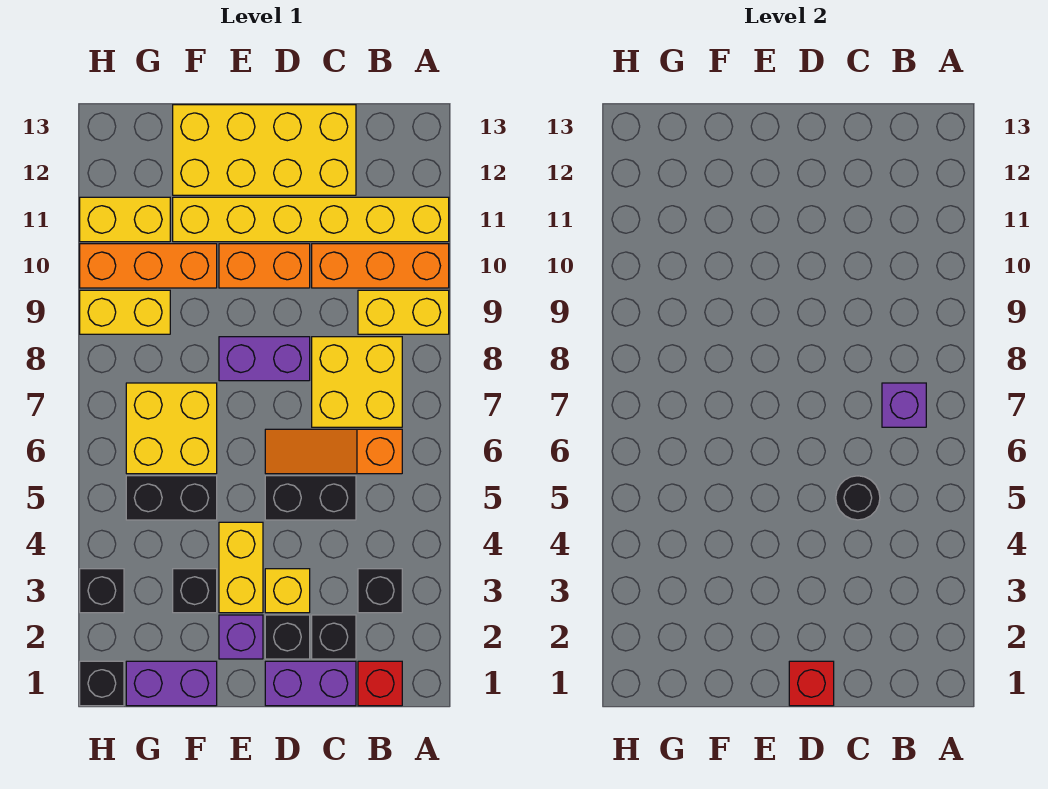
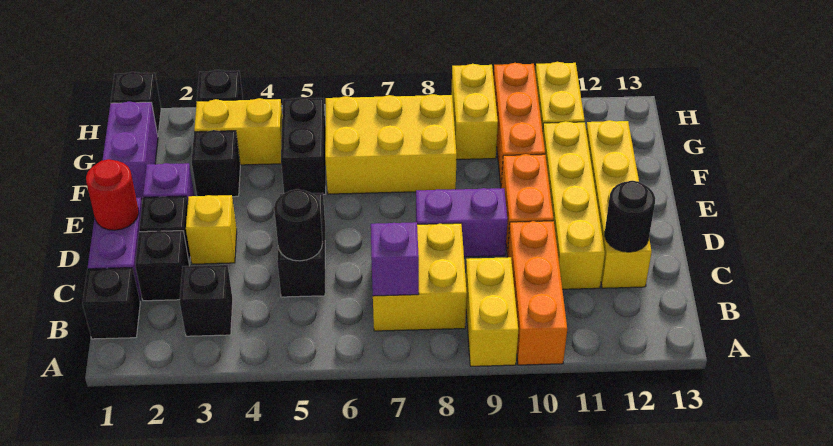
yellow brick A11:F11 level 1 -> yellow brick C11:F11 level 1
red brick B1 level 1 -> black brick B1 level 1
orange slope B6:D6 level 1 top B -> none
yellow brick C12:F13 level 1 -> yellow brick C12:F12 level 1
none -> black round brick C12 level 2
red brick D1 level 2 -> red round brick D1 level 2
purple brick D8:E8 level 1 -> purple brick D8:D9 level 1
yellow brick E3:E4 level 1 -> yellow brick G3:G4 level 1
yellow brick F6:G7 level 1 -> yellow brick F6:G8 level 1

